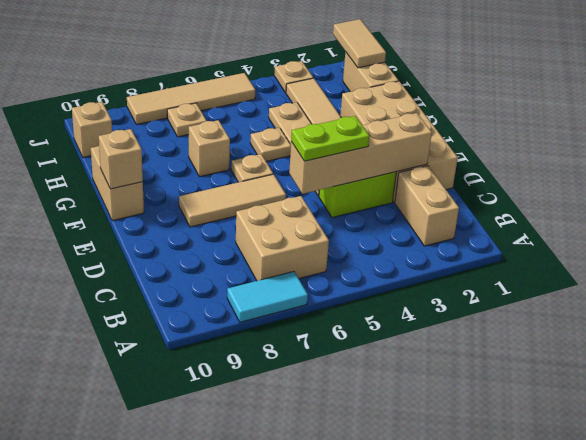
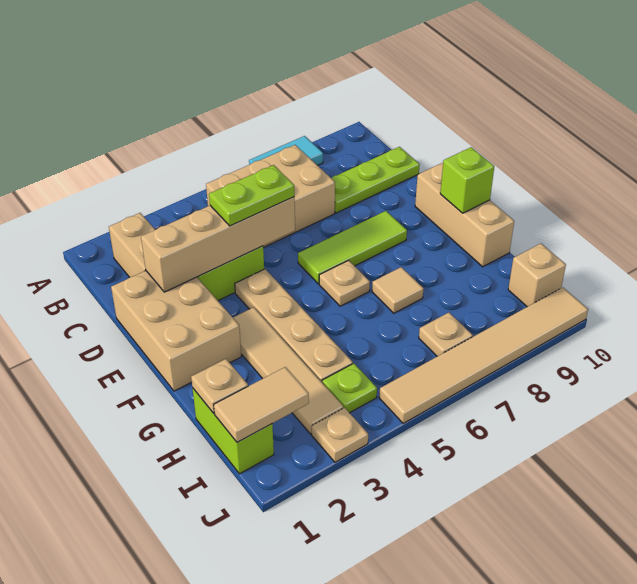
tan brick B6:C7 level 1 -> tan brick B5:C7 level 1
none -> lime plate C8:C10 level 1
tan brick D1:G2 level 1 -> tan brick D1:F2 level 1
tan tile E6:E8 level 1 -> lime tile E6:E8 level 1
tan brick F10:G10 level 1 -> tan brick E10:G10 level 1
tan brick F10 level 2 -> lime brick F10 level 2
tan plate G5 level 1 -> tan plate H1 level 2
tan brick G7 level 1 -> tan tile G7 level 1
tan brick H1:I1 level 1 -> lime brick H1:I1 level 1
tan tile I1:J1 level 2 -> tan tile I1:I2 level 2
none -> lime plate I4 level 1
tan tile J5:J8 level 1 -> tan tile J5:J10 level 1

